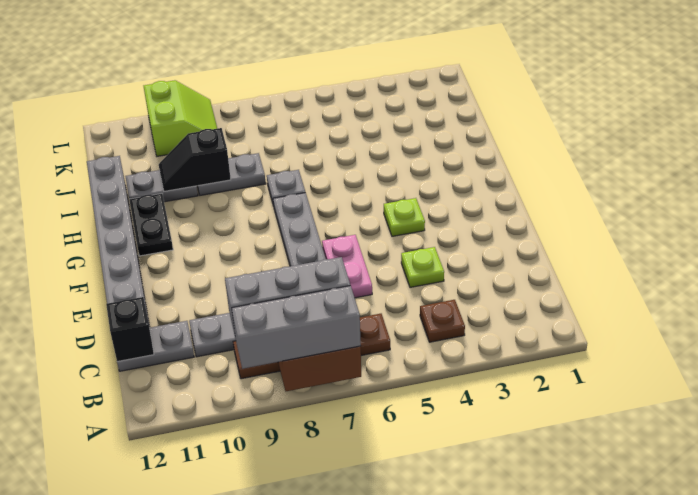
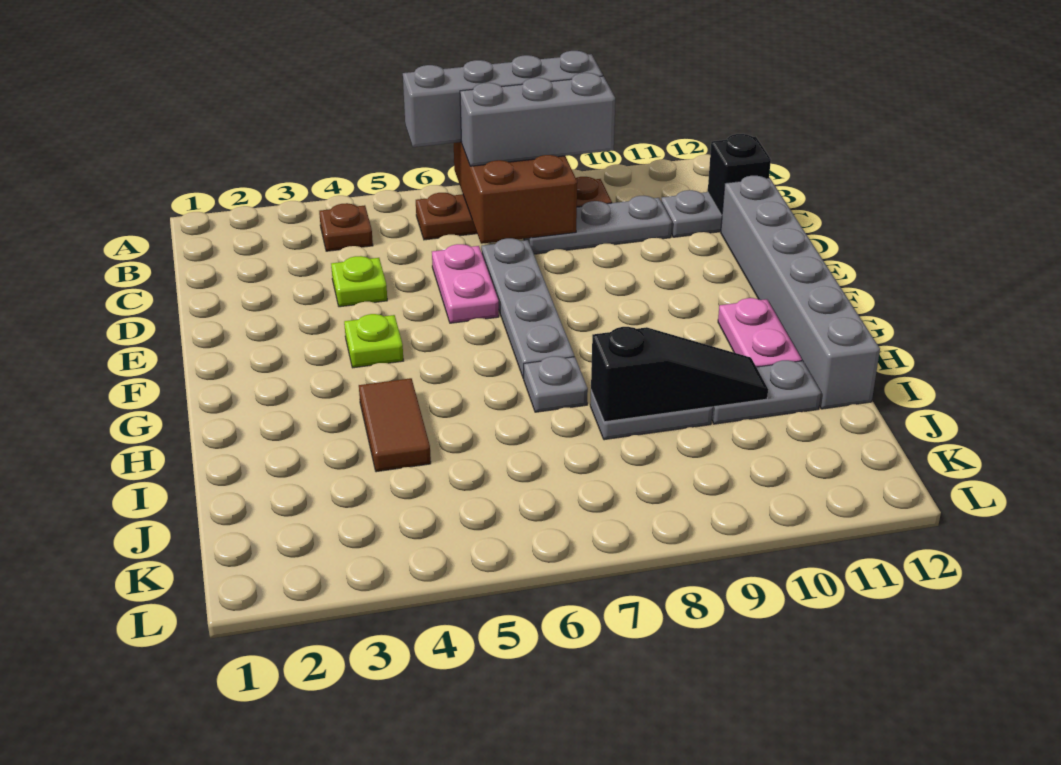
grey brick A7:A9 level 3 -> grey brick A6:A9 level 3
black plate G11:H11 level 1 -> pink plate G11:H11 level 1
none -> brown tile H4:I4 level 1
black slope I9:I10 level 2 top 9 -> black slope I8:I10 level 2 top 8
lime slope K9:L10 level 1 top 10 -> none

